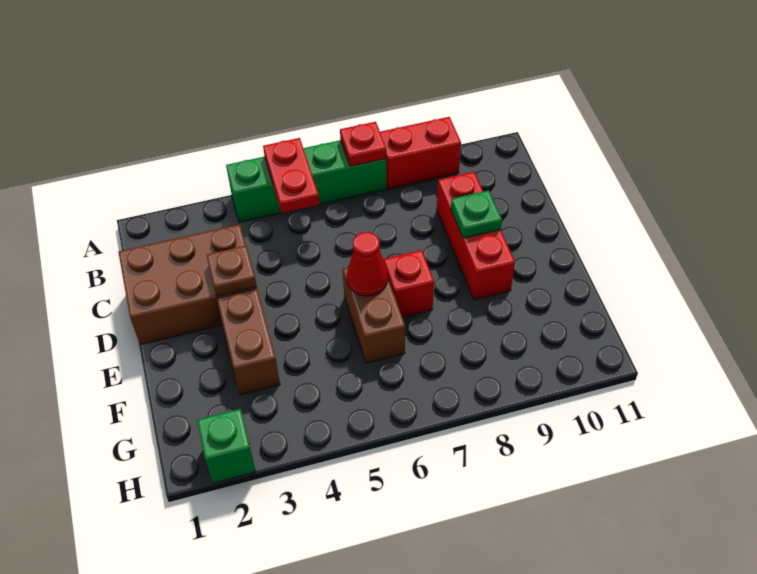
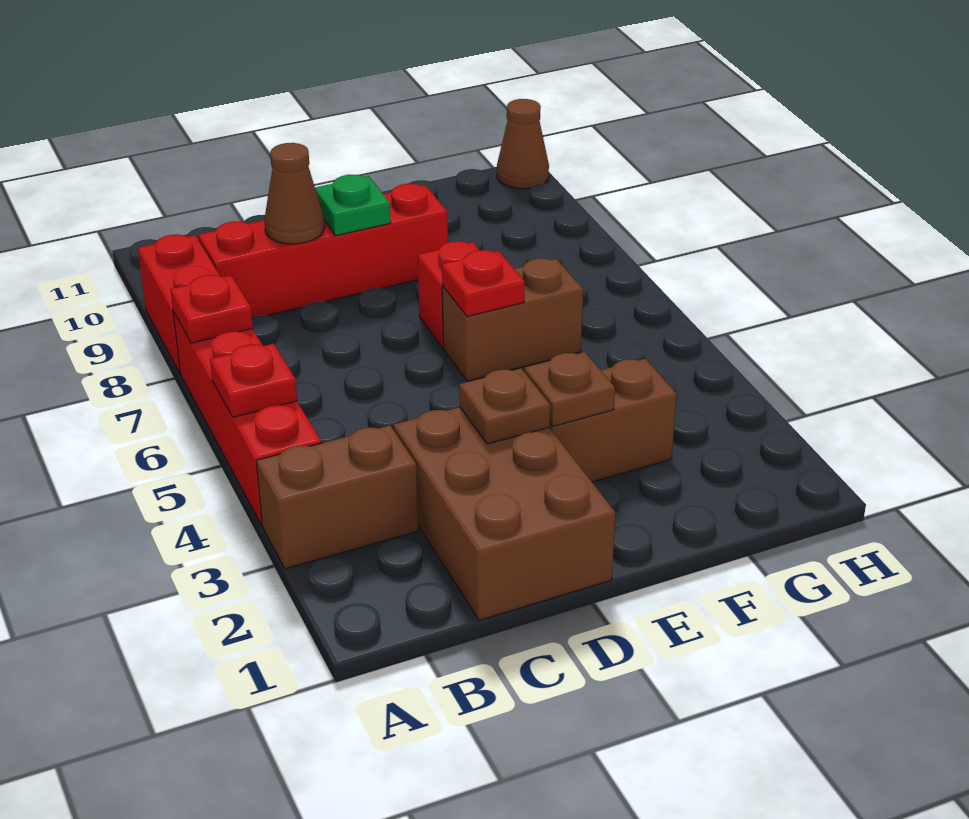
none -> brown brick A3:B3 level 1
green brick A4:A7 level 1 -> red brick A4:A7 level 1
red plate A5:B5 level 2 -> red plate A5 level 2
red brick C9:E9 level 1 -> red brick B9:E9 level 1
none -> brown cone C9 level 2
none -> brown plate E3 level 2
red cone E6 level 2 -> red plate E6 level 2
green brick H2 level 1 -> none
none -> brown cone H11 level 1

